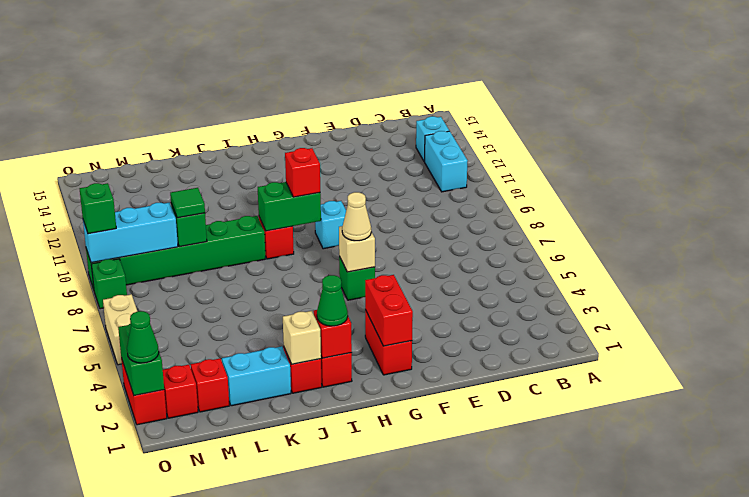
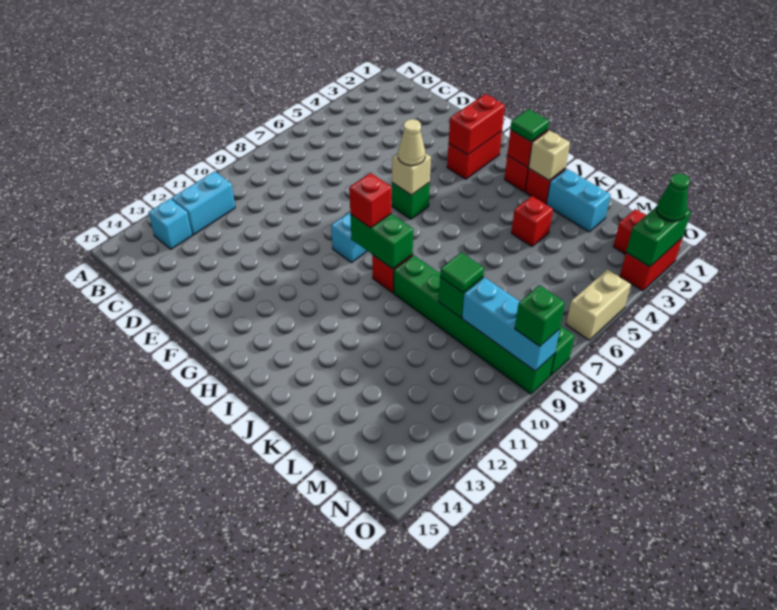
green cone I2 level 3 -> green tile I2 level 3
red brick M2 level 1 -> red brick K4 level 1

